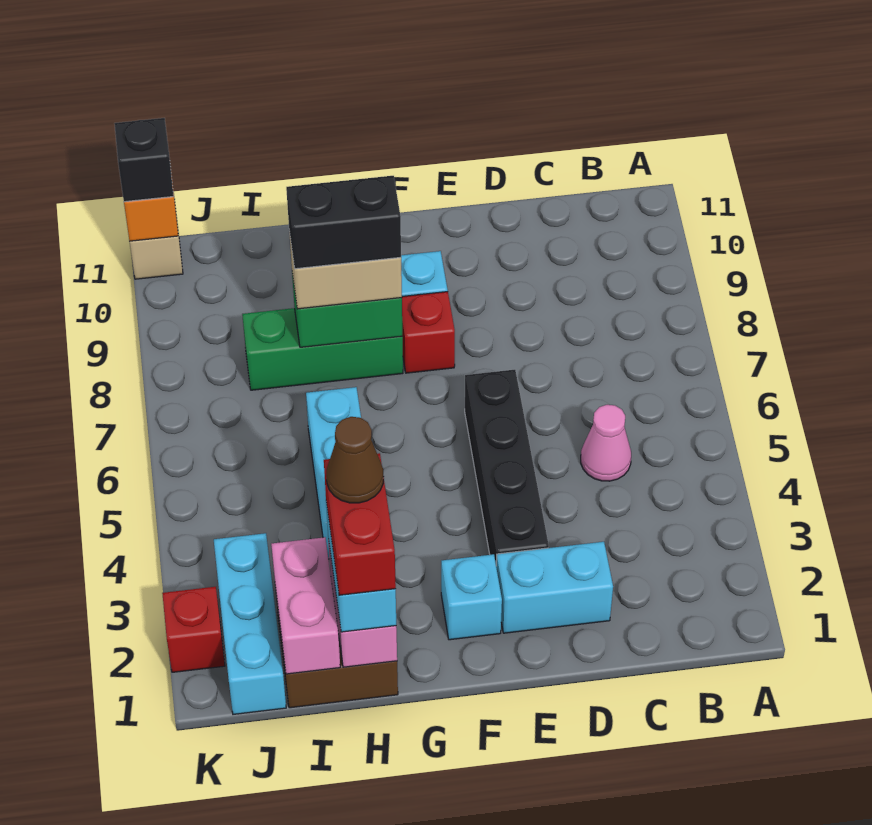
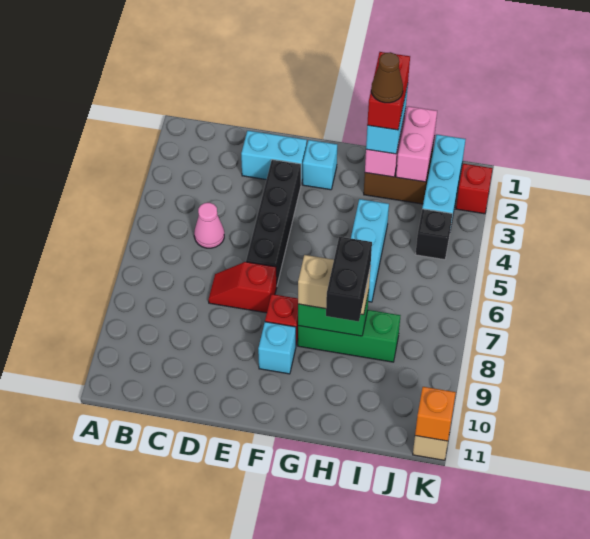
none -> red slope D7:E7 level 1 top E
black brick G8:H8 level 4 -> black brick H8:H9 level 4
black brick K11 level 3 -> black brick J4 level 1

